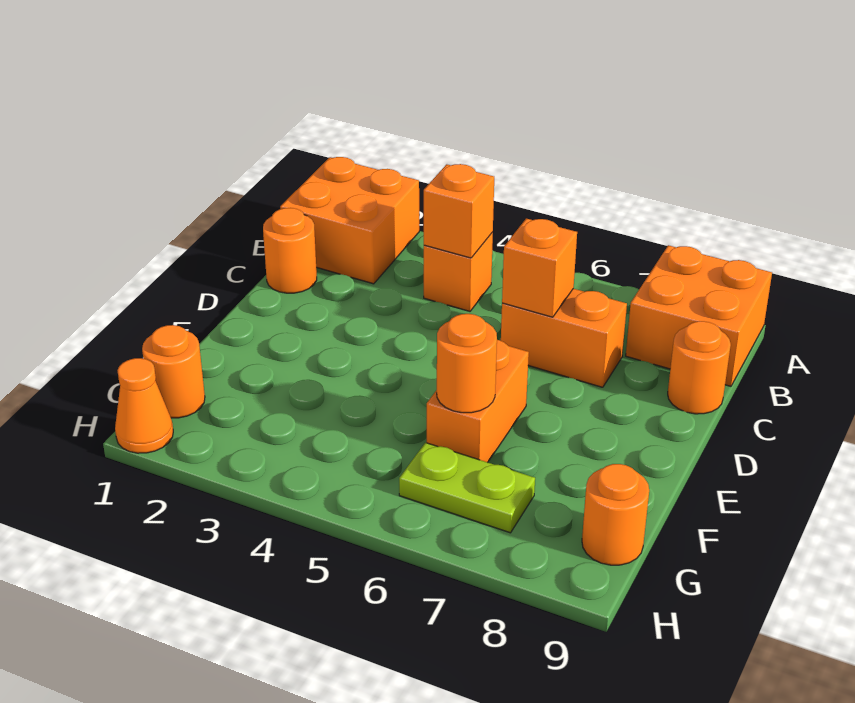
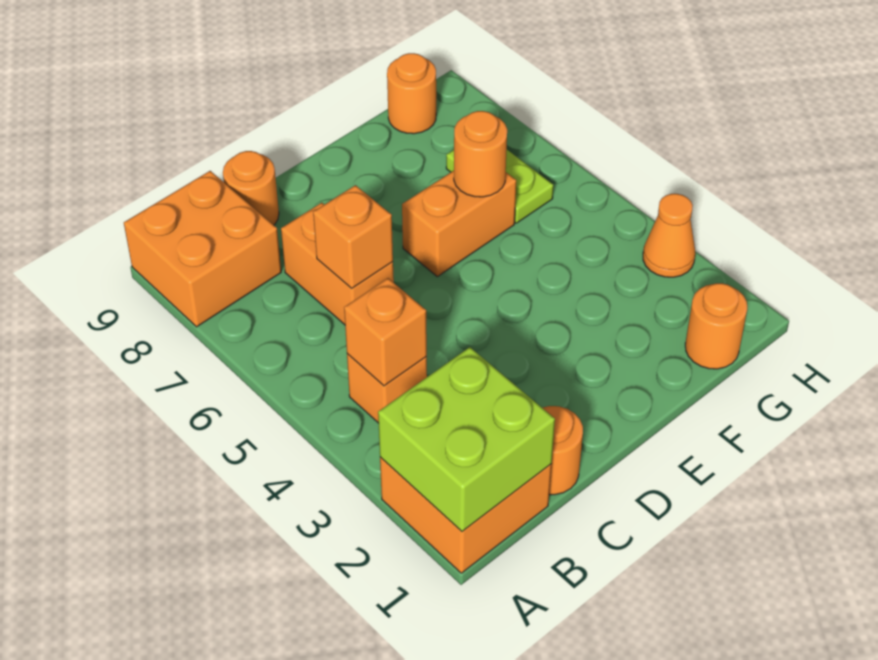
none -> lime brick A1:B2 level 2
orange cone H1 level 1 -> orange cone H3 level 1

